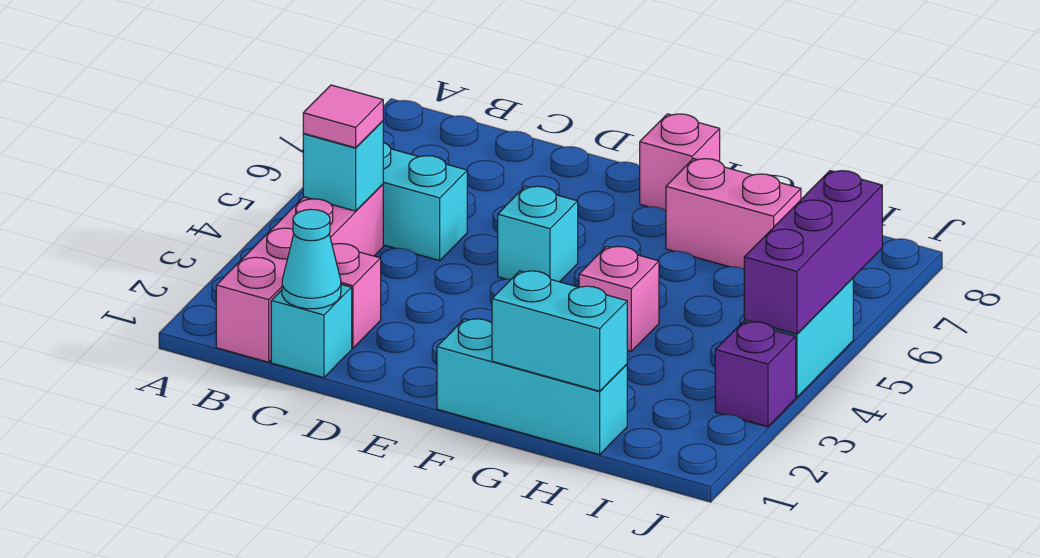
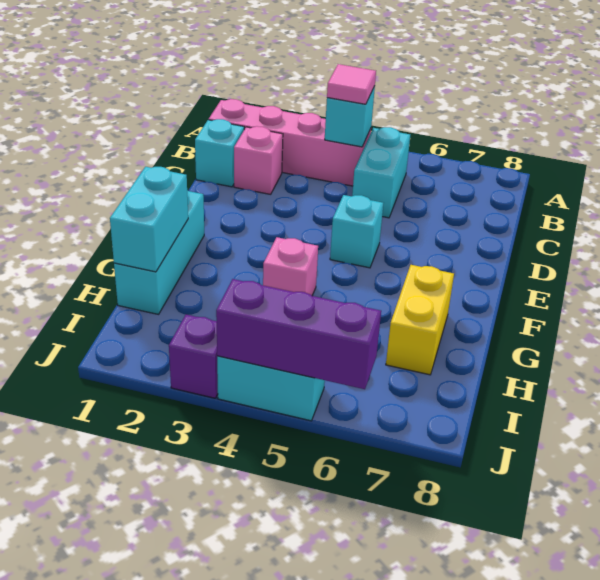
cyan cone C1 level 2 -> none
pink brick F8 level 1 -> none
pink brick G7:H7 level 1 -> yellow brick G7:H7 level 1

